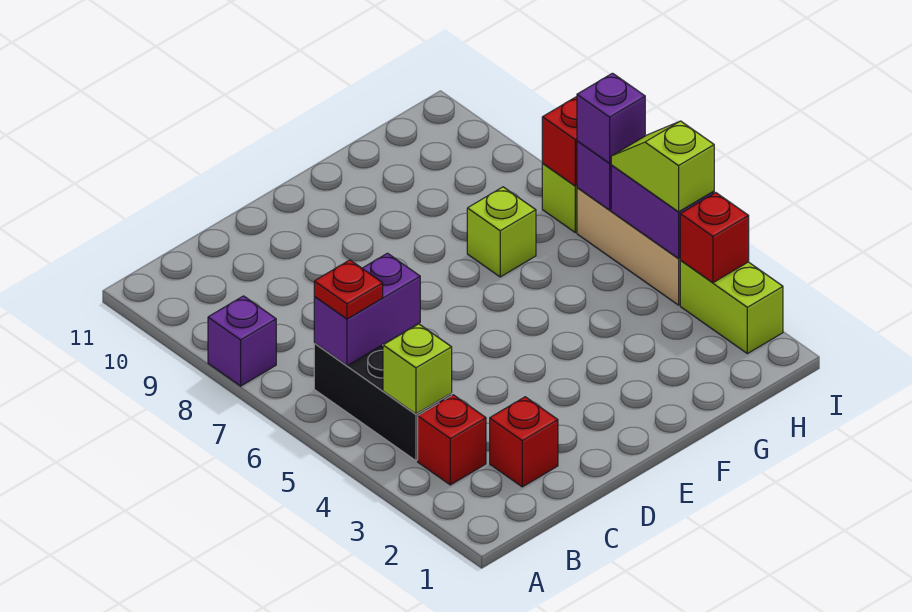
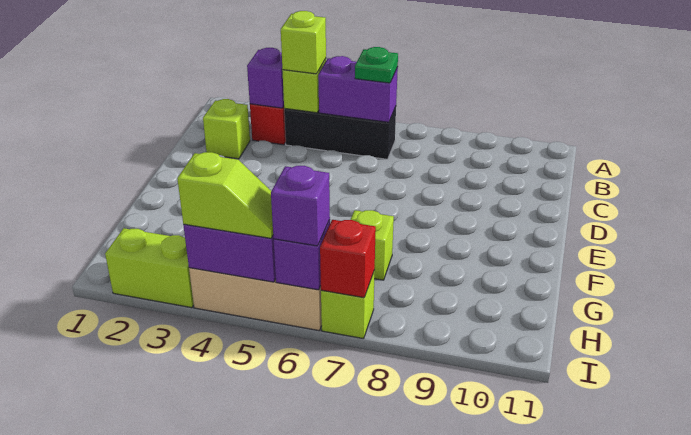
purple brick A8 level 1 -> purple brick B3 level 2
none -> lime brick B4 level 3
purple brick B6:C6 level 2 -> purple brick B5:B6 level 2
red plate B6 level 3 -> green plate B6 level 3
red brick C2 level 1 -> lime brick C2 level 1
red brick I3 level 2 -> none

